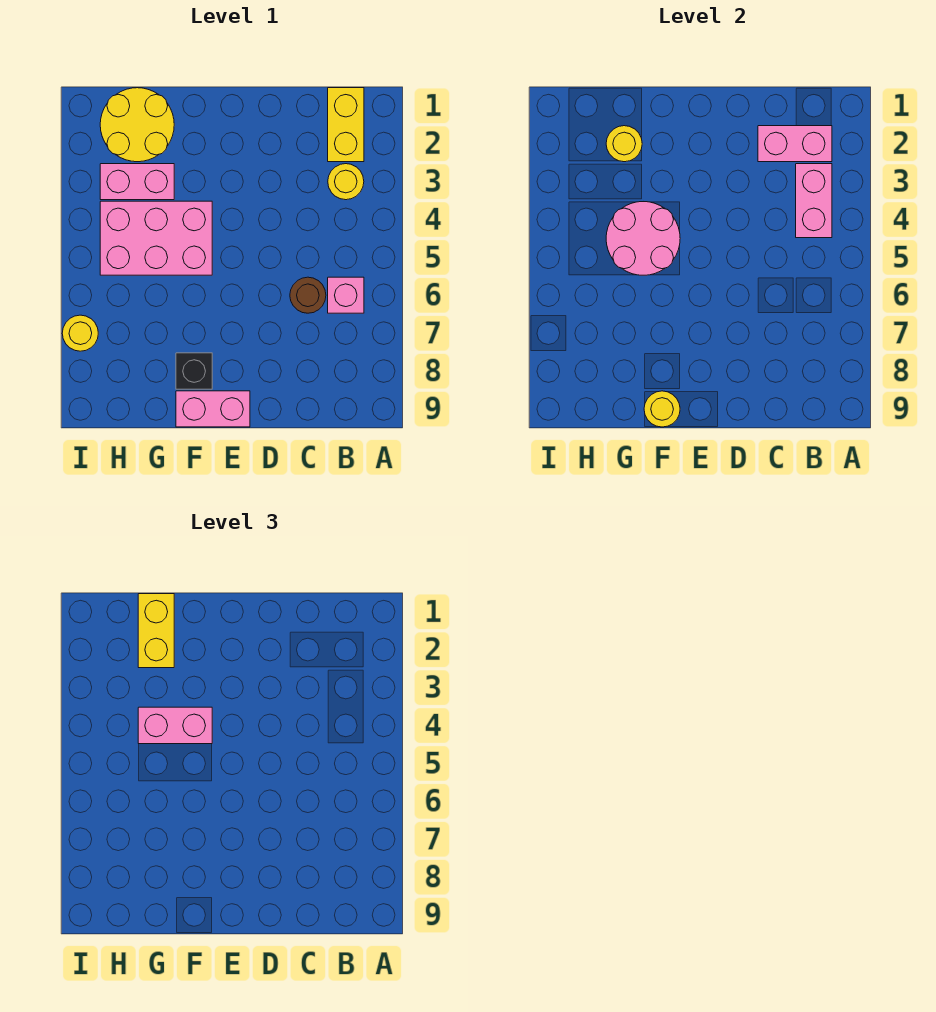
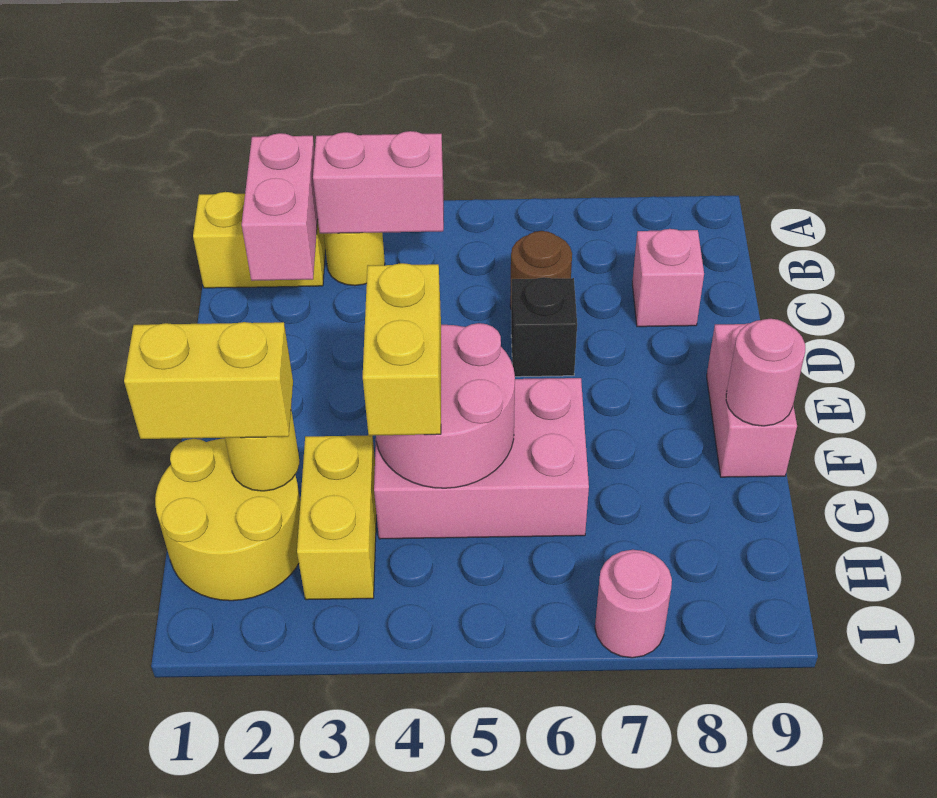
pink brick B6 level 1 -> pink brick C8 level 1
pink brick F4:H5 level 1 -> pink brick F4:G6 level 1
pink brick F4:G4 level 3 -> yellow brick F4:G4 level 3
black brick F8 level 1 -> black brick D6 level 1
yellow round brick F9 level 2 -> pink round brick F9 level 2
pink brick G3:H3 level 1 -> yellow brick G3:H3 level 1
yellow round brick I7 level 1 -> pink round brick I7 level 1

